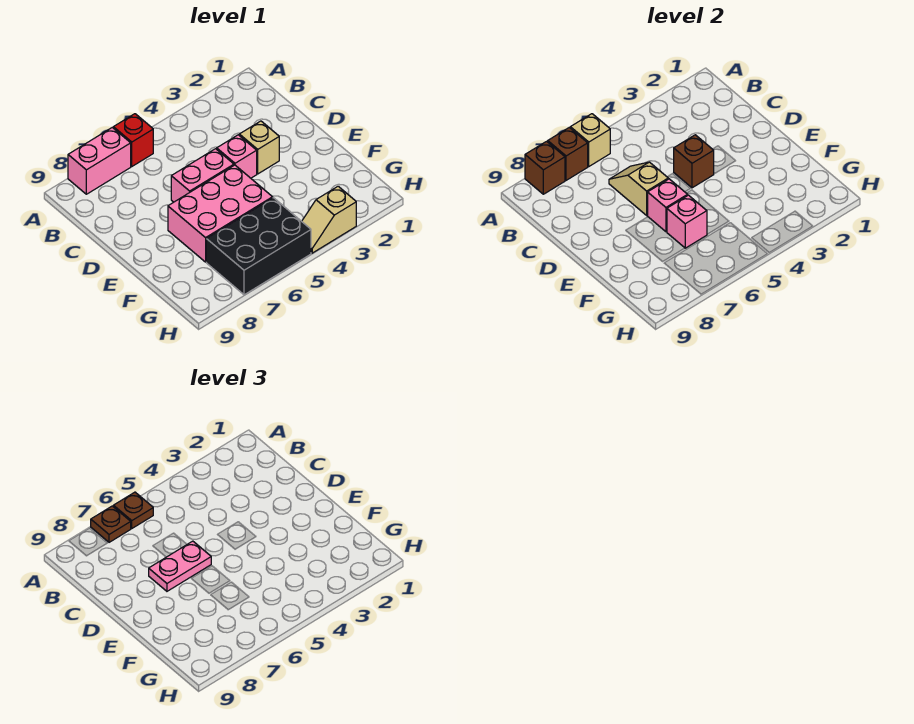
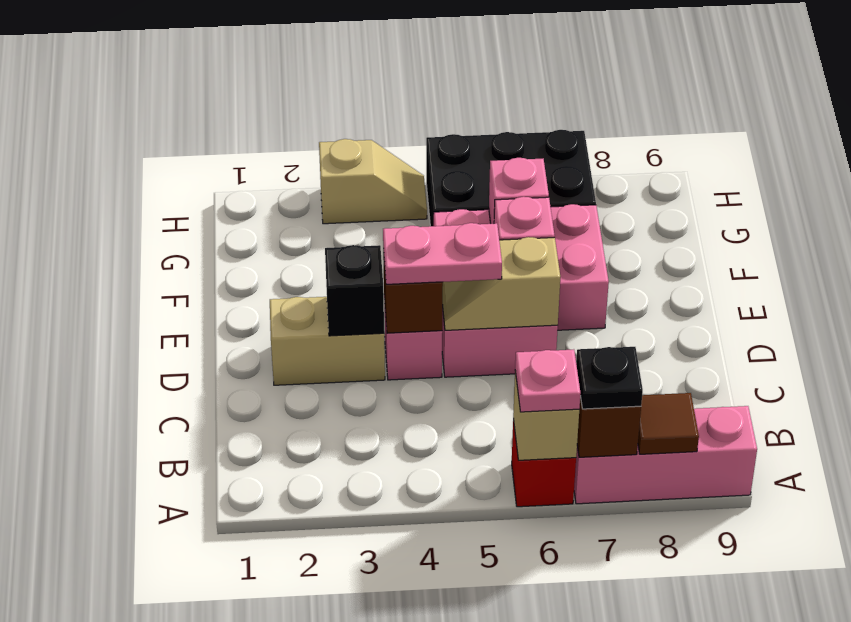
brown plate A6 level 3 -> pink plate A6 level 3
pink brick A7:A8 level 1 -> pink brick A7:A9 level 1
brown plate A7 level 3 -> black plate A7 level 3
brown brick A8 level 2 -> brown tile A8 level 2
tan slope C6:D6 level 2 top D -> tan slope D5:D6 level 2 top 6
tan brick D3 level 1 -> tan brick D2:D3 level 1
none -> black brick D3 level 2
pink plate D6:D7 level 3 -> pink plate D4:D5 level 3

